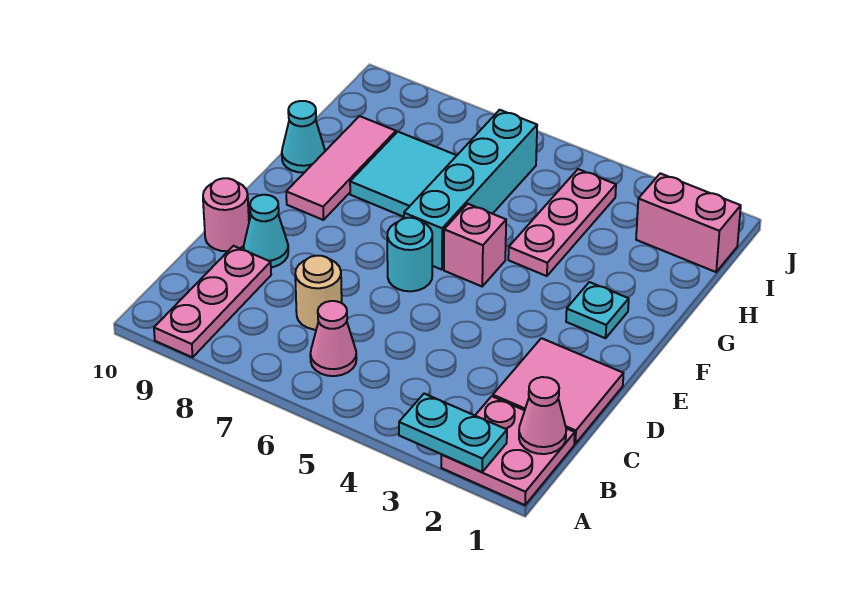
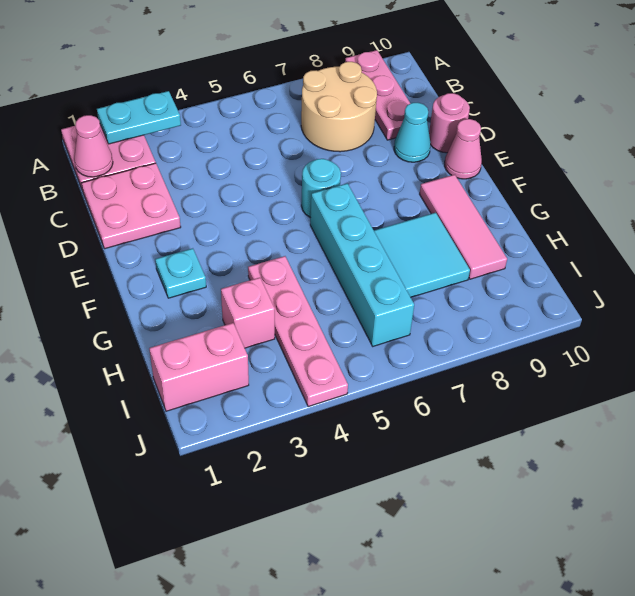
pink cone B6 level 1 -> pink cone E10 level 1
pink tile C1:D2 level 1 -> pink plate C1:D2 level 1
tan round brick C7 level 1 -> tan round brick B7:C8 level 1
pink brick F5 level 1 -> pink brick H3 level 1
pink plate G4:I4 level 1 -> pink plate G4:J4 level 1
cyan cone G10 level 1 -> none

